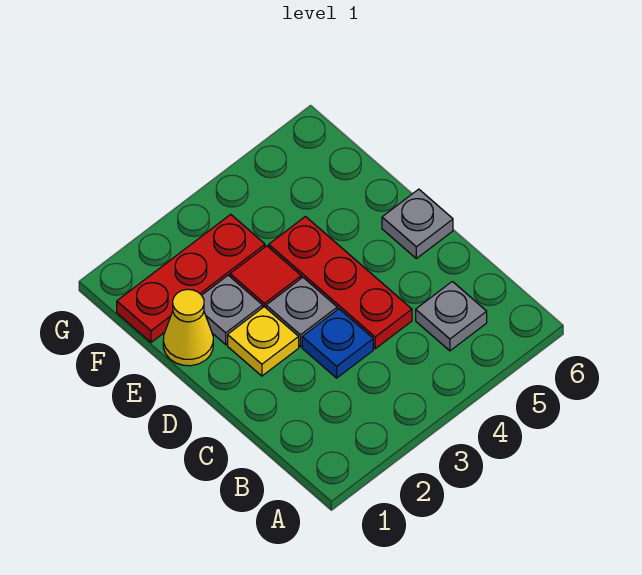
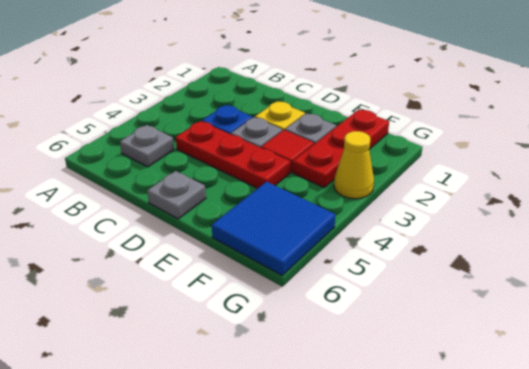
yellow cone E1 level 1 -> yellow cone G3 level 1
none -> blue tile F5:G6 level 1

